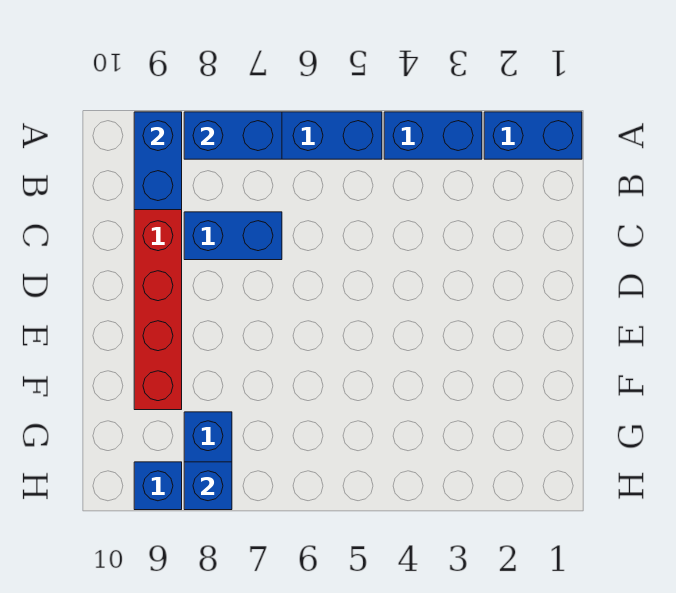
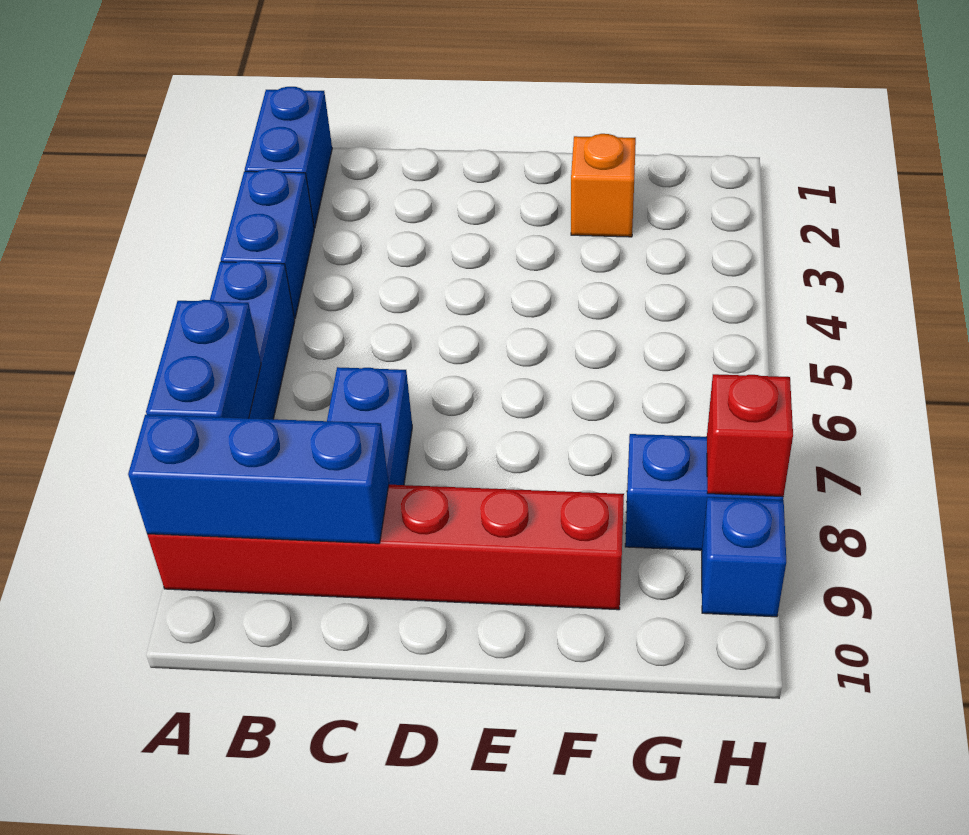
blue brick A9:B9 level 2 -> blue brick A9:C9 level 2
none -> orange brick F2 level 1
blue brick H8 level 2 -> red brick H8 level 2

